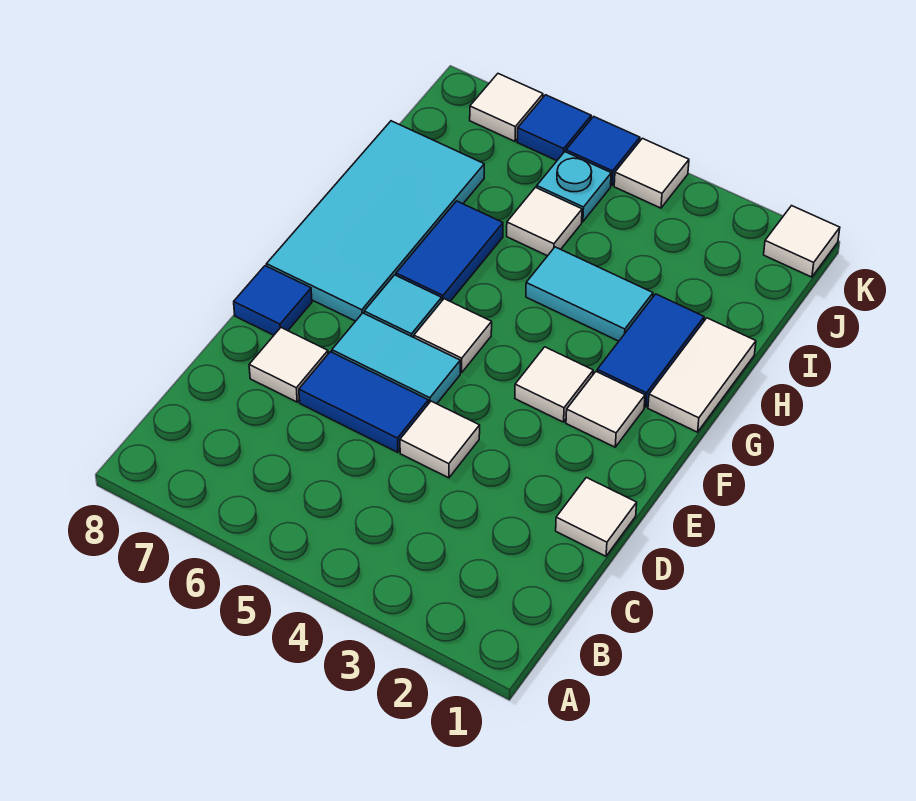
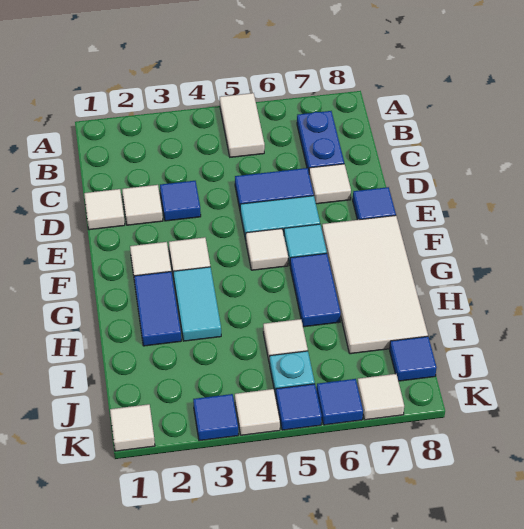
none -> blue plate B7:C7 level 1
none -> blue tile D3 level 1
white tile D4 level 1 -> white tile D2 level 1
cyan tile F7:I8 level 1 -> white tile F7:I8 level 1
white tile G1:H1 level 1 -> white tile A5:B5 level 1
cyan tile H3:H4 level 1 -> cyan tile G3:H3 level 1
none -> blue tile J8 level 1
none -> blue tile K3 level 1

